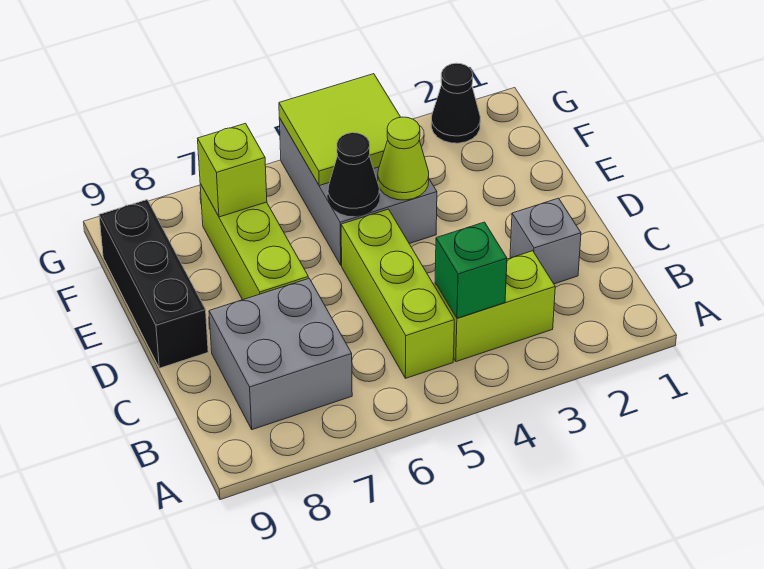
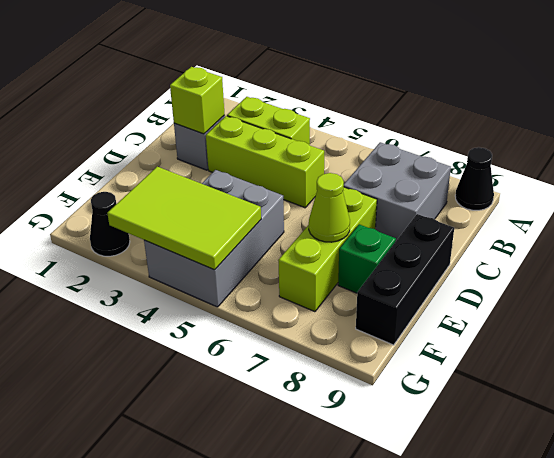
green brick B4 level 2 -> green brick E8 level 1
lime brick B5:D5 level 1 -> lime brick C3:C5 level 1
lime cone E4 level 2 -> lime cone E7 level 2
black cone E5 level 2 -> black cone A9 level 1
lime tile F4:G5 level 2 -> lime tile F3:G5 level 2
lime brick F7 level 2 -> lime brick C2 level 2

